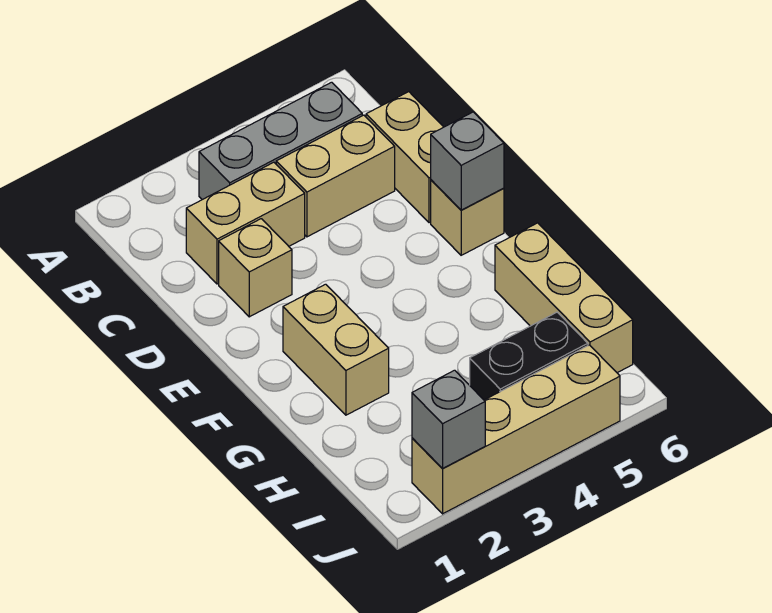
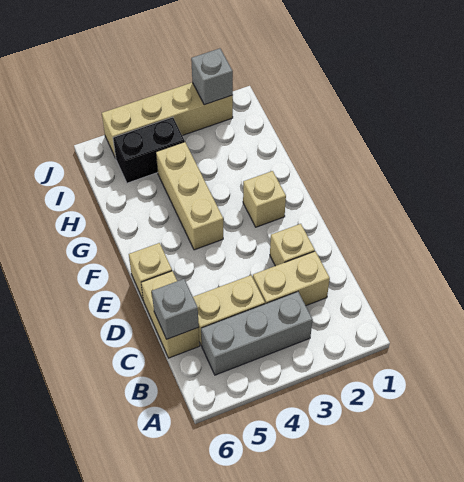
grey brick E6 level 2 -> grey brick C6 level 2
tan brick F2:G2 level 1 -> tan brick F2 level 1
tan brick G6:I6 level 1 -> tan brick F4:H4 level 1

